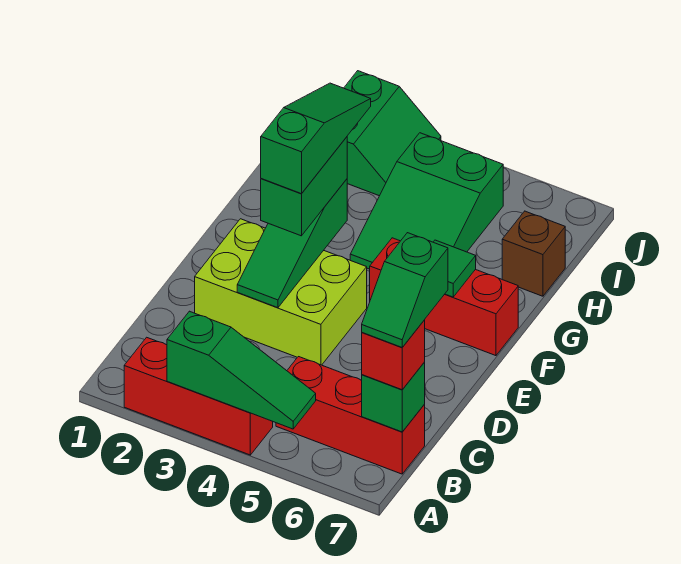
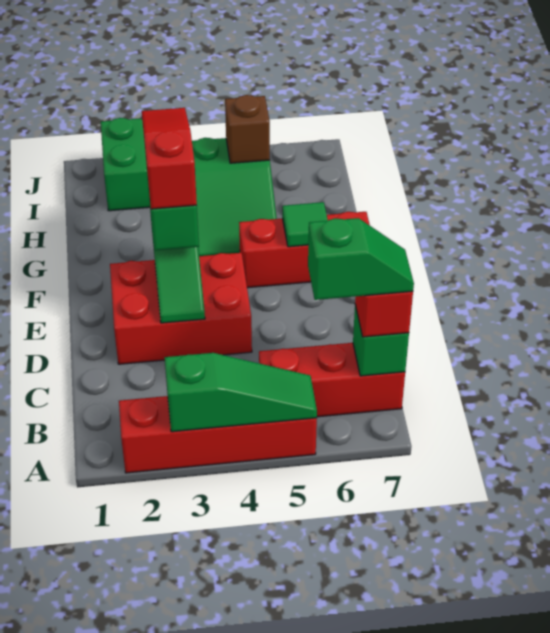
red brick A2:A4 level 1 -> red brick A2:A5 level 1
green slope B7:C7 level 4 top C -> green slope B6:B7 level 4 top 6
lime brick D2:E4 level 1 -> red brick D2:E4 level 1
green slope E3:G3 level 4 top E -> red slope E3:G3 level 4 top E
brown brick H7 level 1 -> brown brick I5 level 2

